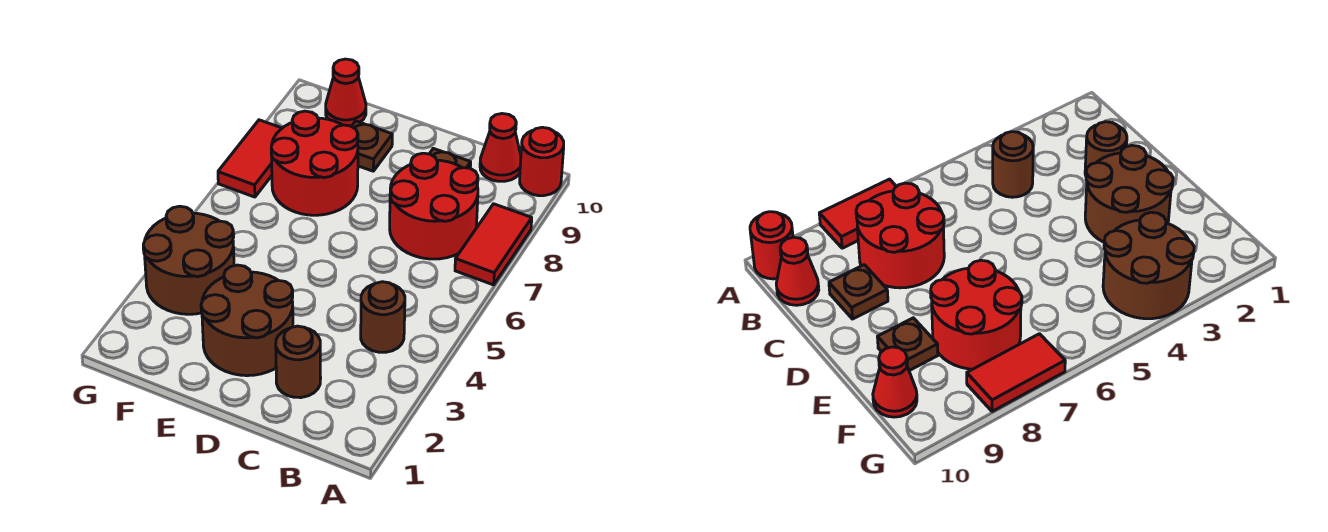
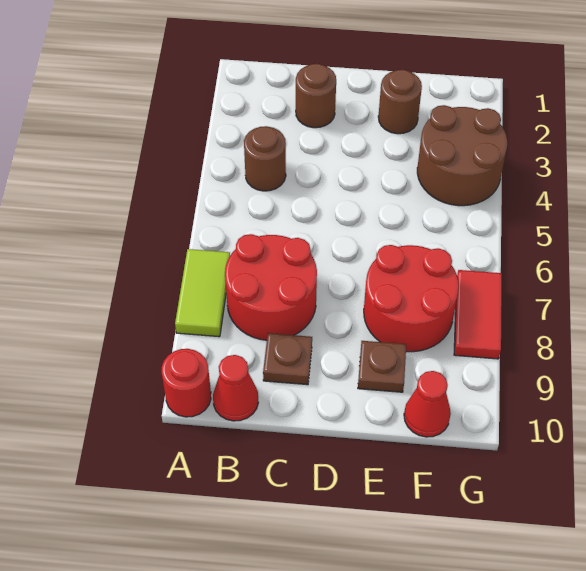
red tile A7:A8 level 1 -> lime tile A7:A8 level 1
brown round brick D2:E3 level 1 -> brown round brick E2 level 1

